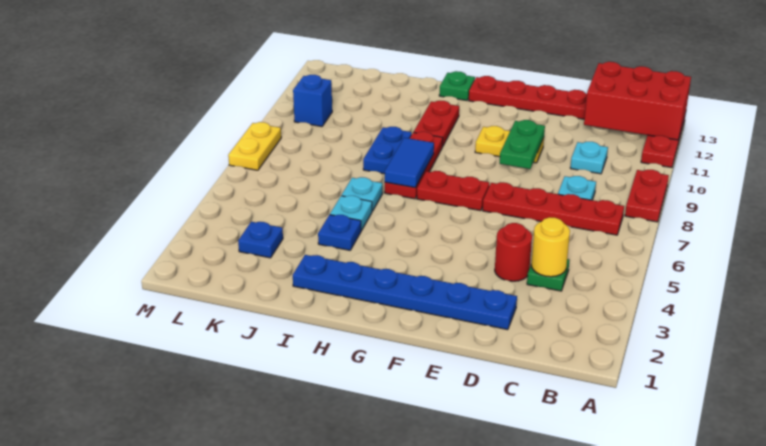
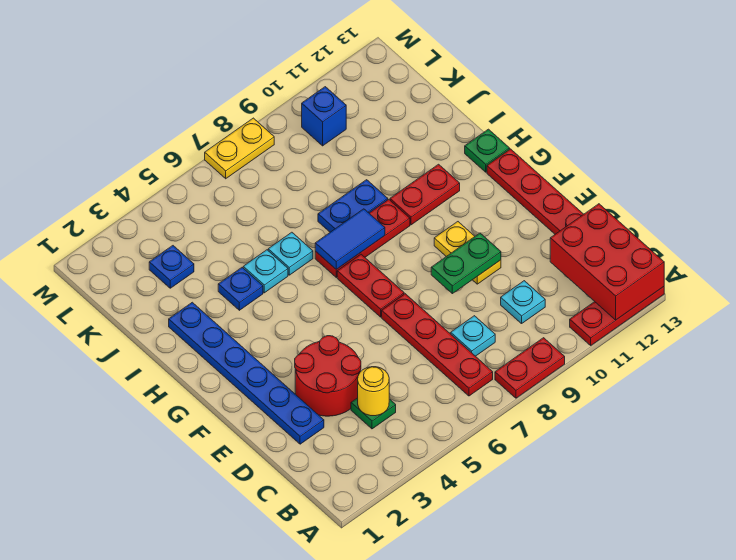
red round brick D4 level 1 -> red round brick D3:E4 level 1

